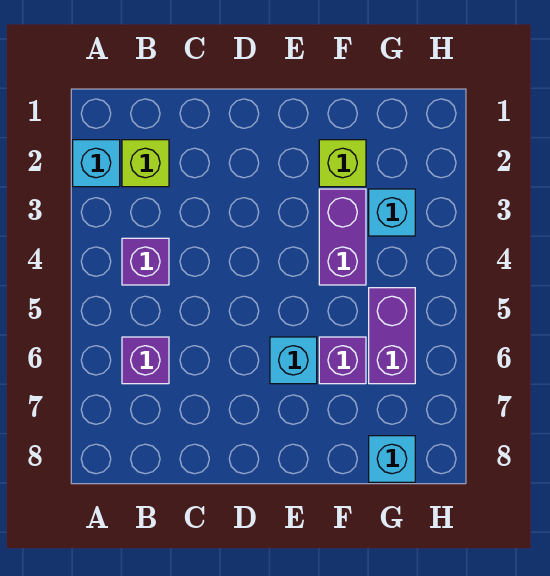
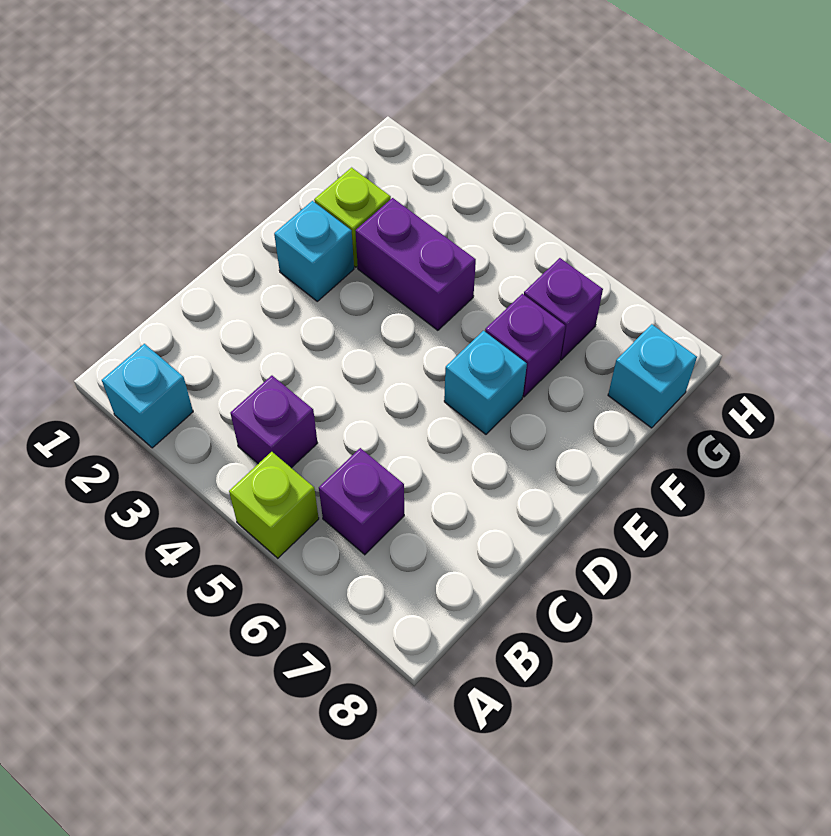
lime brick B2 level 1 -> lime brick A5 level 1
cyan brick G3 level 1 -> cyan brick E2 level 1
purple brick G5:G6 level 1 -> purple brick G6 level 1

